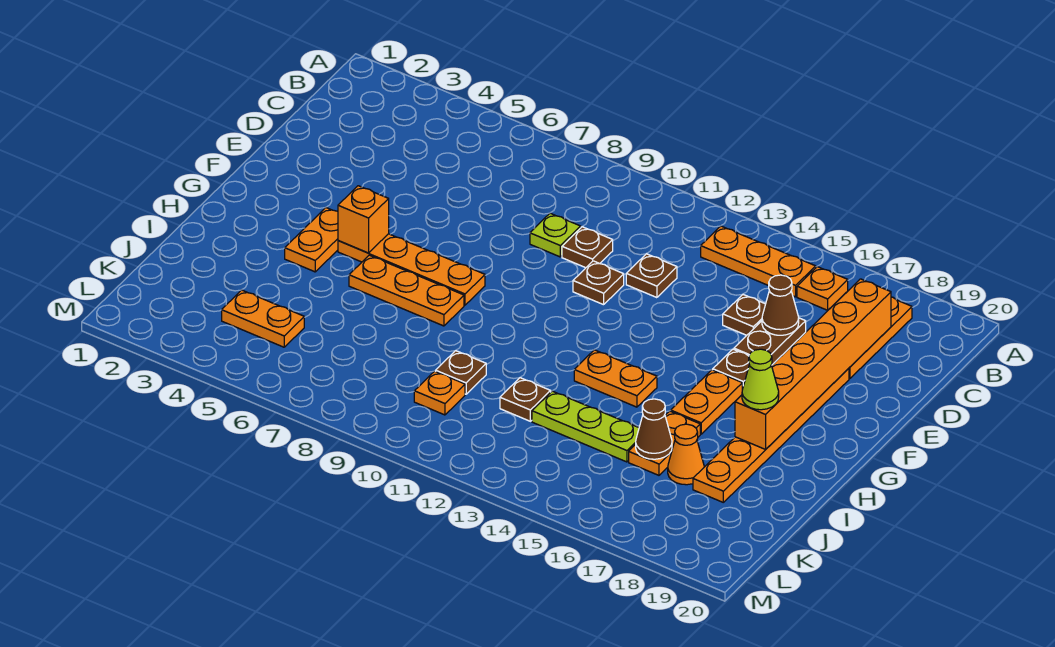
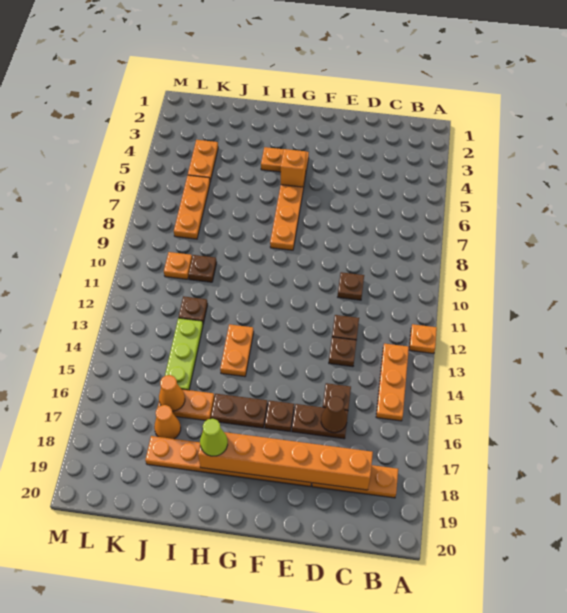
orange plate B16 level 1 -> orange plate A12 level 1
lime plate D9 level 1 -> none
brown plate E11 level 1 -> brown plate D13 level 1
orange plate G16:H16 level 1 -> brown plate G16:H16 level 1
orange plate H6:H8 level 1 -> orange plate K6:K8 level 1
brown cone J16 level 2 -> orange cone J16 level 2

